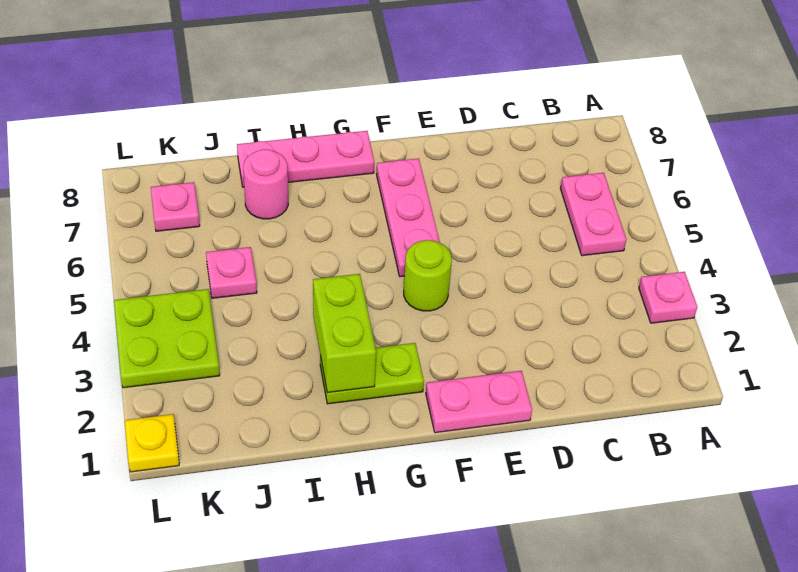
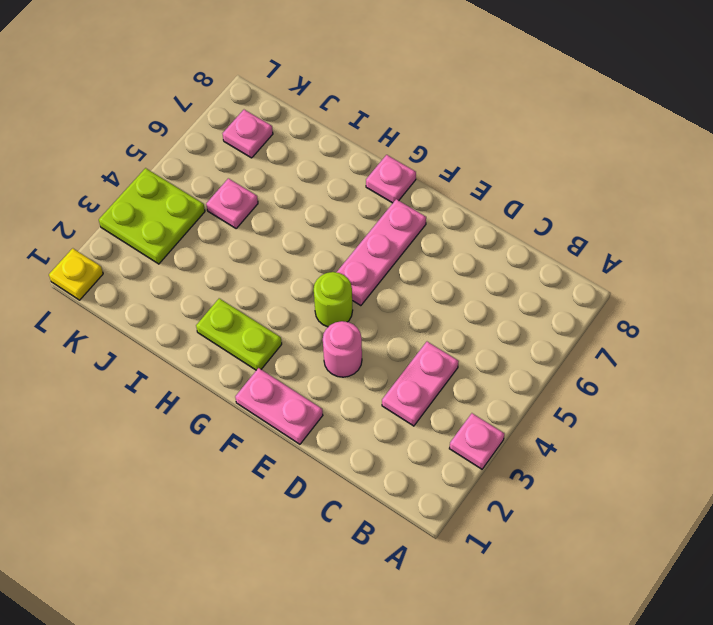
pink plate B5:B6 level 1 -> pink plate C3:C4 level 1
pink plate G8:I8 level 1 -> pink plate G8 level 1
lime brick H2:H3 level 2 -> none
pink round brick I7 level 1 -> pink round brick E3 level 1

